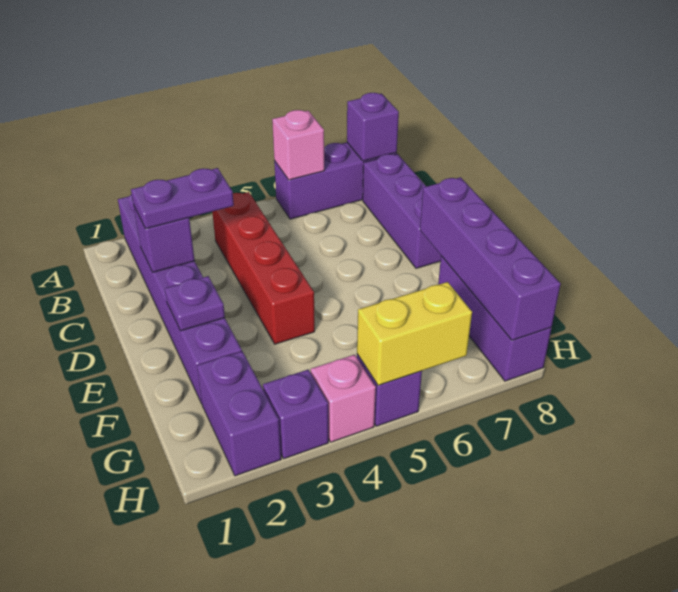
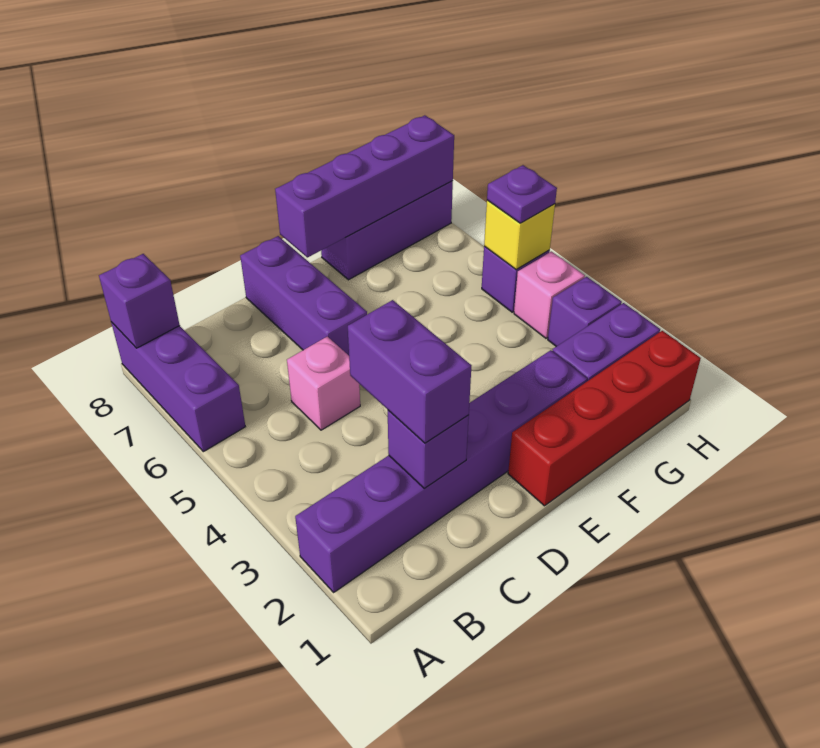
pink brick A6 level 2 -> pink brick C5 level 1
red brick B4:E4 level 1 -> red brick E1:H1 level 1
purple brick B8:D8 level 1 -> purple brick D6:D8 level 1
purple plate C2:C3 level 3 -> purple brick C2:C3 level 3
purple plate E2 level 2 -> purple plate H5 level 3
yellow brick H5:H6 level 2 -> yellow brick H5 level 2

